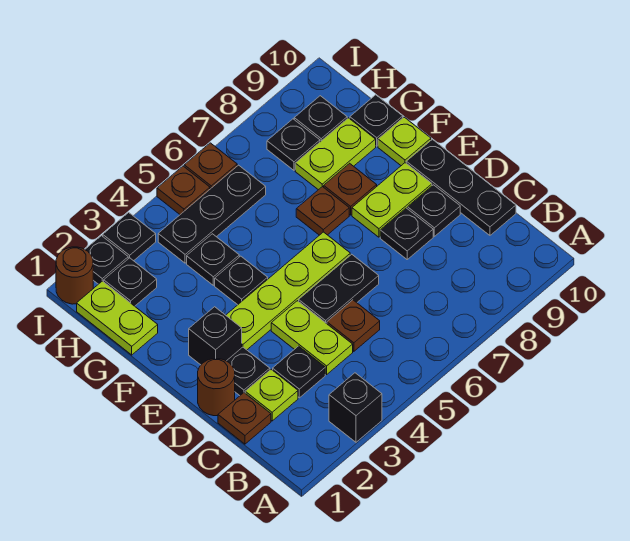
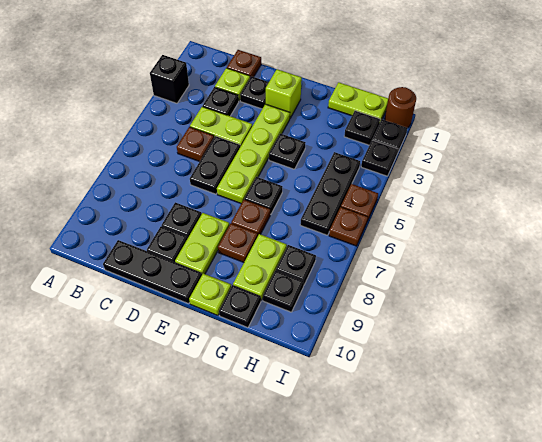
brown round brick D1 level 1 -> none
black brick E2 level 1 -> lime brick E2 level 1
black plate G4 level 1 -> black plate F6 level 1

